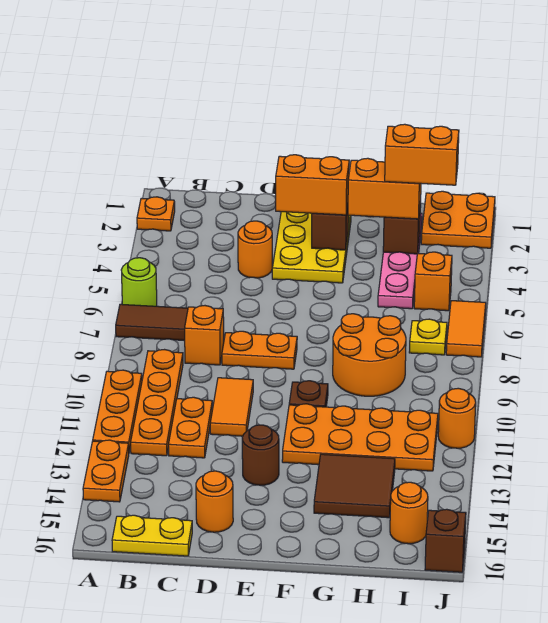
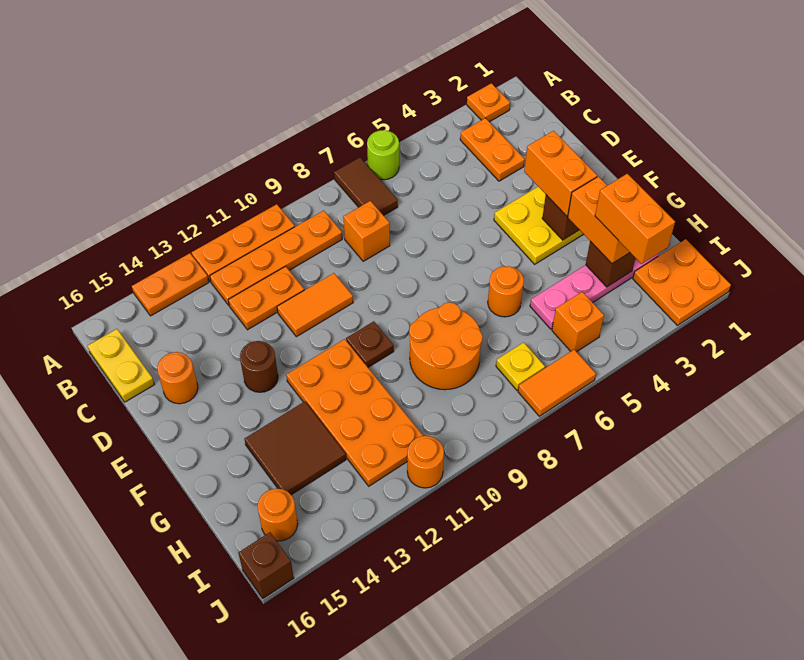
orange round brick D4 level 1 -> orange round brick G6 level 1
orange plate D8:E8 level 1 -> orange plate B3:C3 level 1

